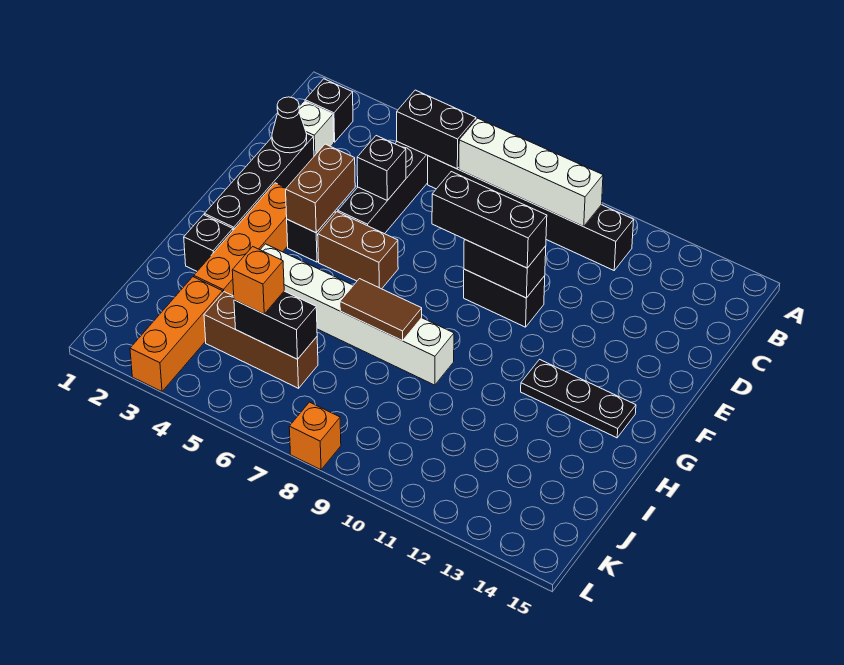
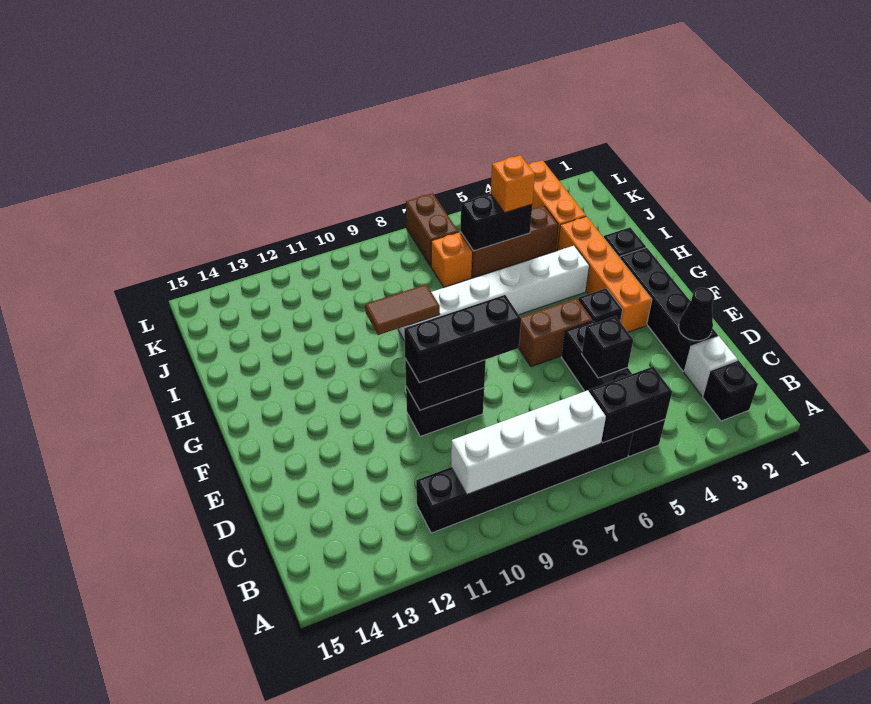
brown brick E4:F4 level 2 -> brown brick K7:L7 level 1
black plate G12:G14 level 1 -> none
brown tile H7:H8 level 2 -> brown tile H9:H10 level 2
orange brick L8 level 1 -> orange brick J7 level 1

